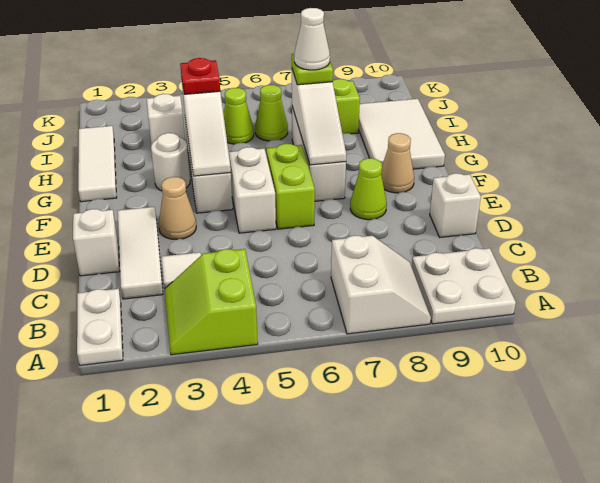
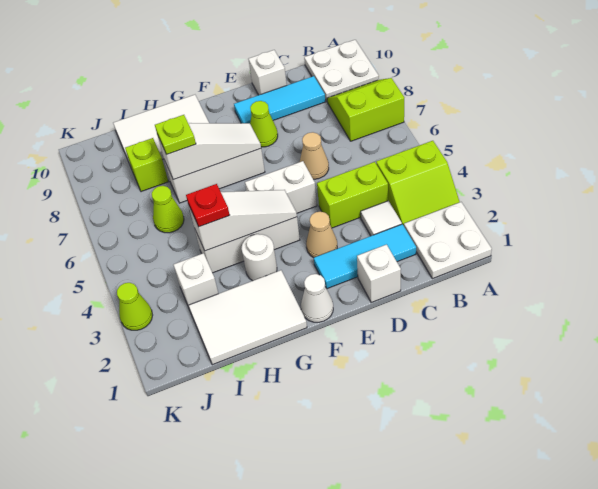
white plate A1:B1 level 1 -> white plate A1:B2 level 1
white slope A7:B8 level 1 top 7 -> lime slope A7:B8 level 1 top 7
white tile C2:E2 level 1 -> cyan tile C2:E2 level 1
none -> cyan tile C9:E9 level 1
lime brick E6:F6 level 1 -> lime brick C4:D4 level 1
tan cone F9 level 1 -> tan cone D6 level 1
white tile G1:I1 level 1 -> white tile G1:I2 level 1
white cone H7 level 4 -> white cone F1 level 1
lime cone I5 level 1 -> lime cone K3 level 1

